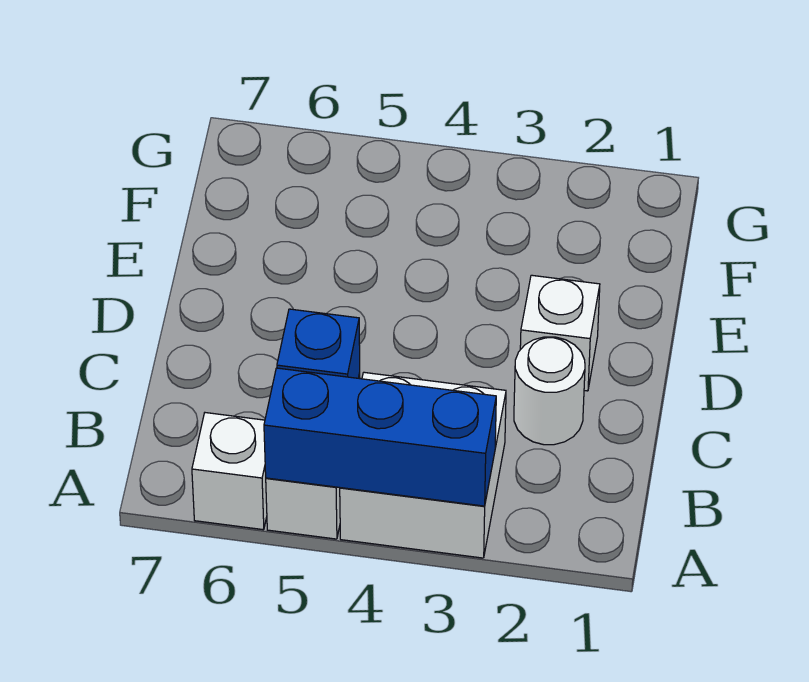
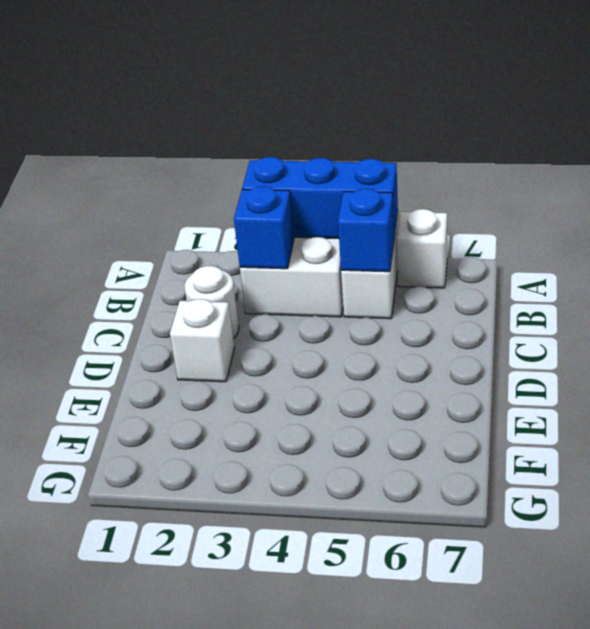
none -> blue brick B3 level 2

